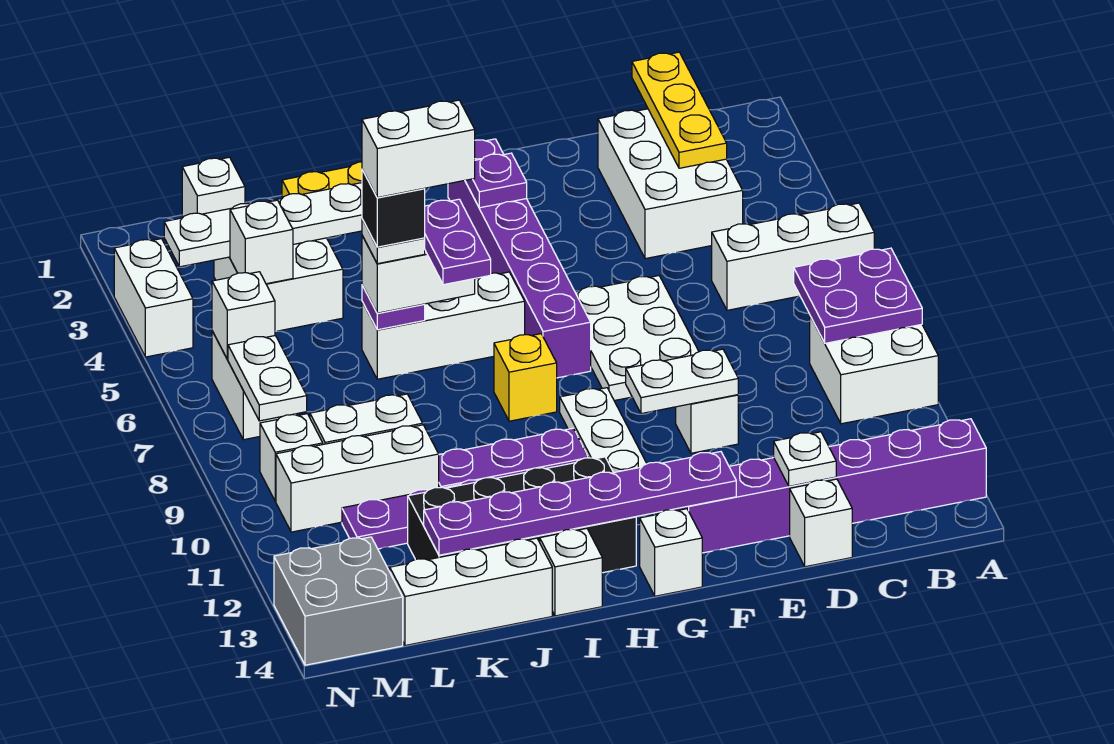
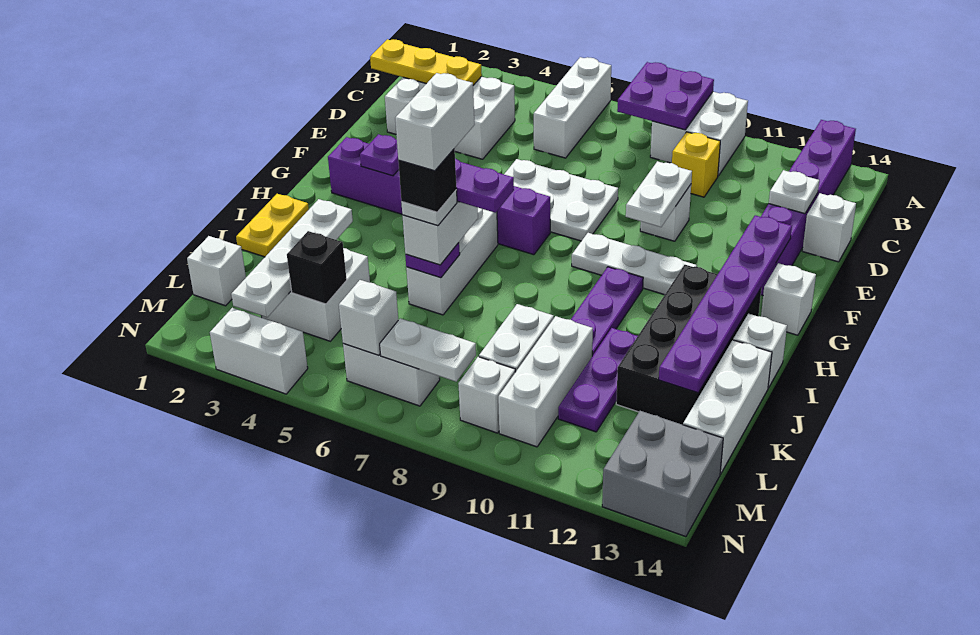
yellow brick H8 level 1 -> yellow brick C10 level 1
white brick L4 level 2 -> black brick L4 level 2

